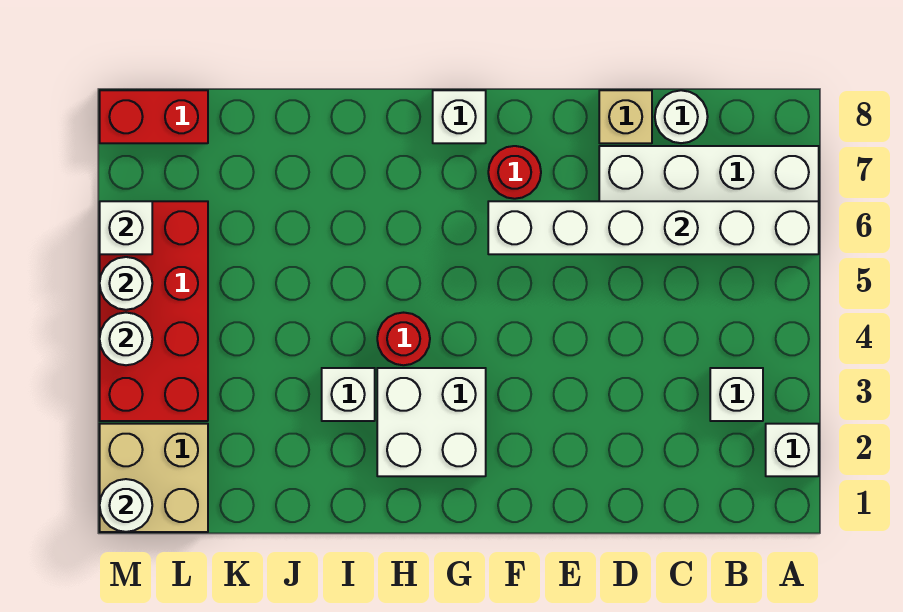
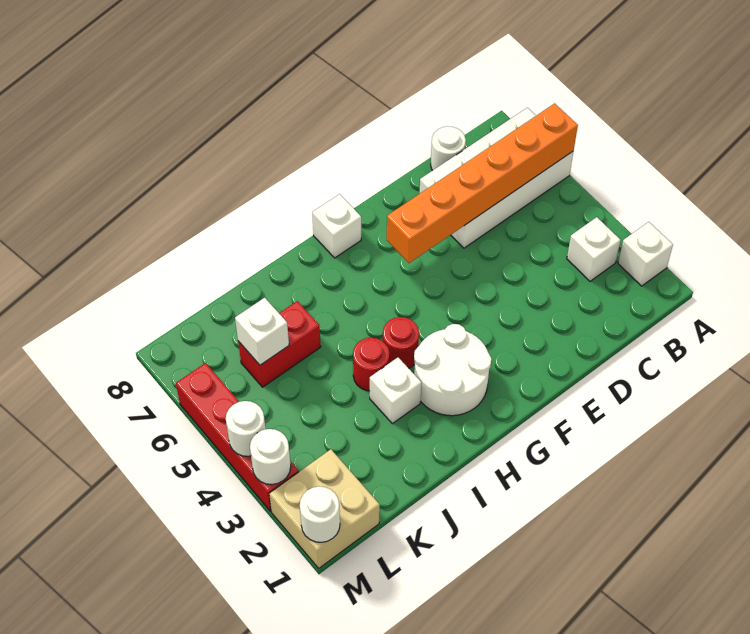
white brick A6:F6 level 2 -> orange brick A6:F6 level 2
tan brick D8 level 1 -> none
red round brick F7 level 1 -> red round brick I4 level 1
white brick G2:H3 level 1 -> white round brick G2:H3 level 1
red brick L3:M6 level 1 -> red brick M3:M6 level 1
red brick L8:M8 level 1 -> red brick J6:K6 level 1
white round brick M5 level 2 -> white round brick M3 level 2
white brick M6 level 2 -> white brick K6 level 2

